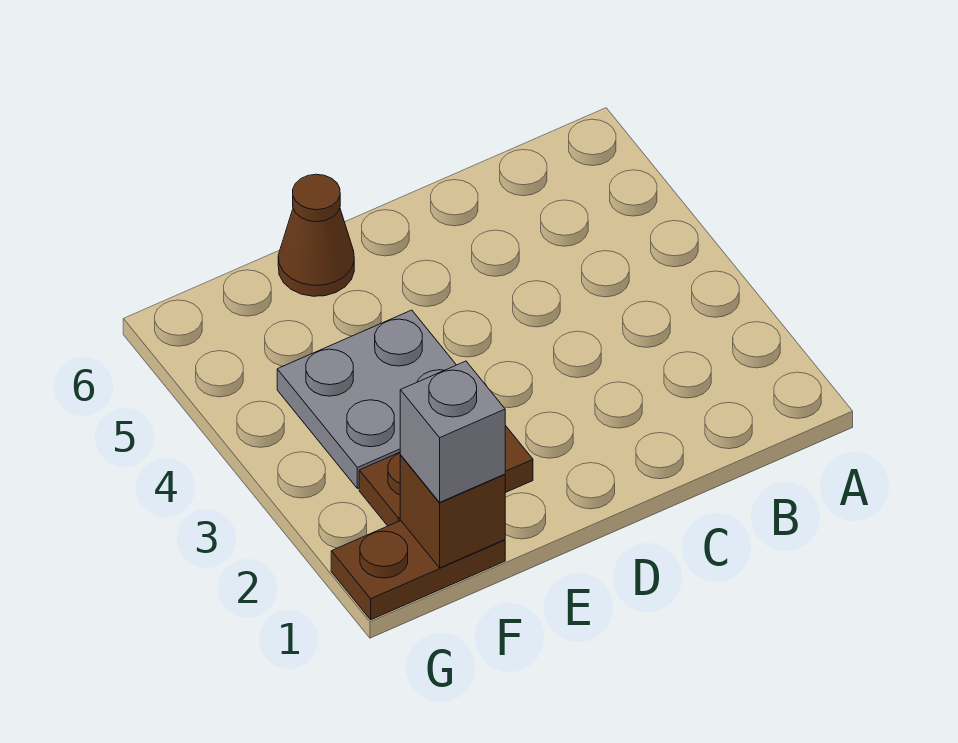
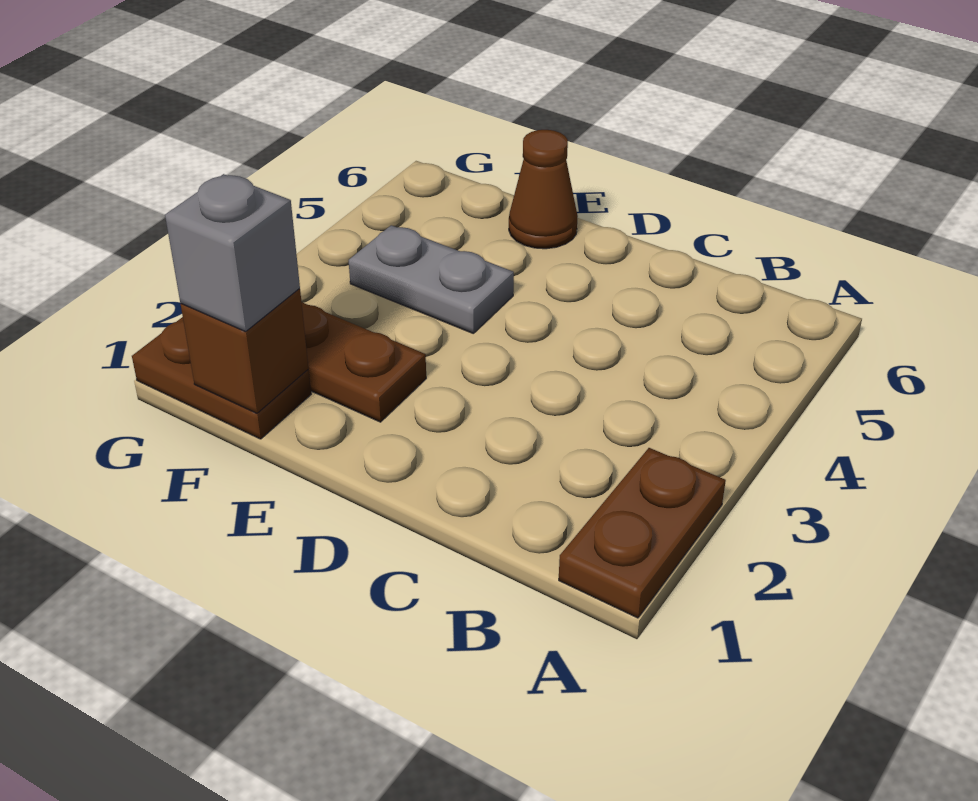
none -> brown plate A1:A2 level 1
grey plate E3:F4 level 1 -> grey plate E4:F4 level 1

